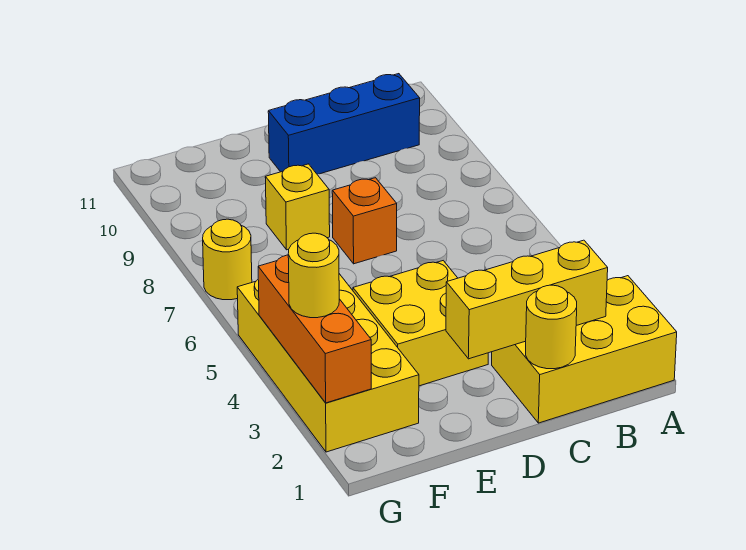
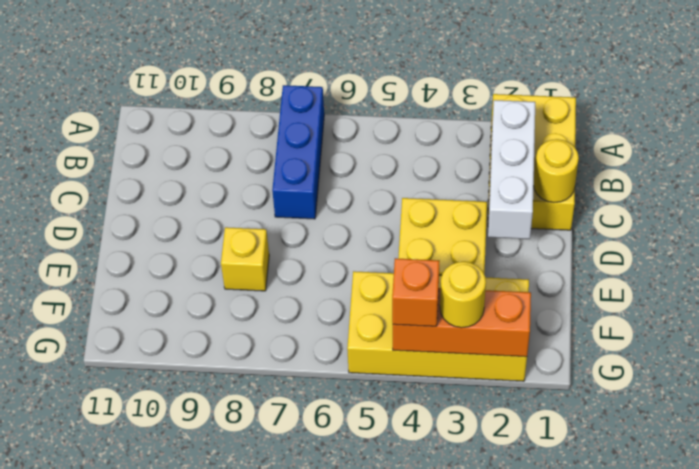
yellow brick B2:D2 level 2 -> white brick B2:D2 level 2
blue brick B10:D10 level 1 -> blue brick A7:C7 level 1
orange brick D7 level 1 -> orange brick G4 level 3
yellow round brick G7 level 1 -> none

